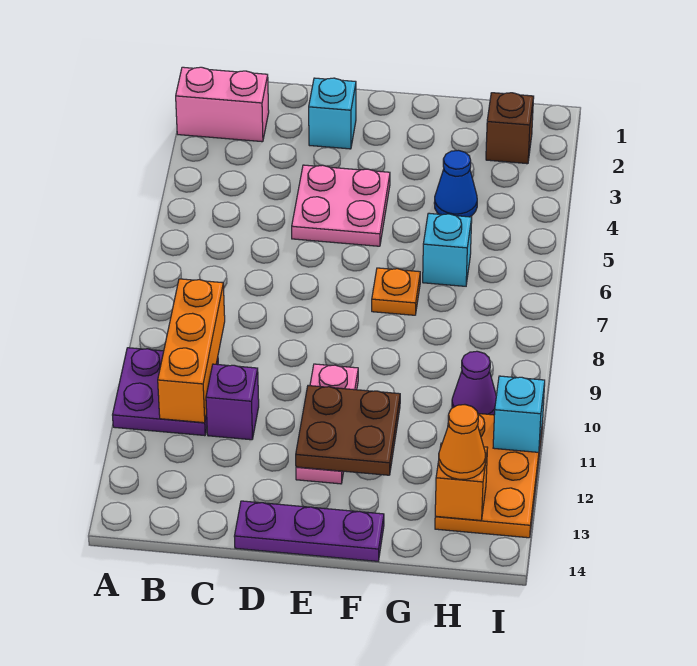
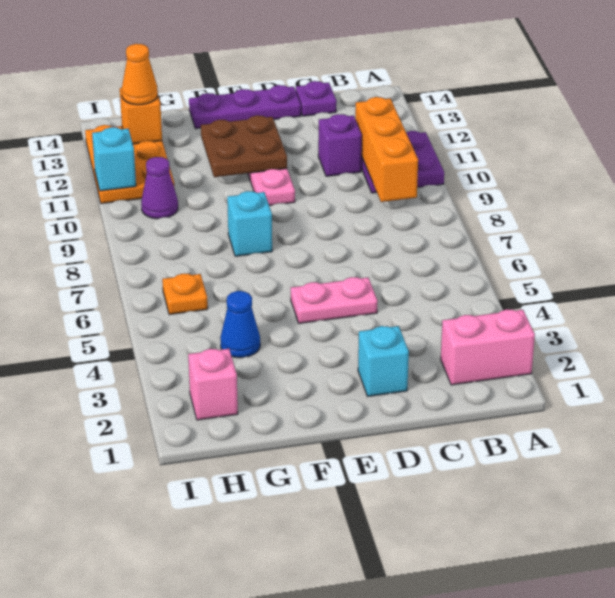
none -> purple plate C14 level 1
pink plate D4:E5 level 1 -> pink plate D5:E5 level 1
orange plate F7 level 1 -> orange plate H6 level 1
cyan brick G6 level 1 -> cyan brick F8 level 1
brown brick H2 level 1 -> pink brick H2 level 1

